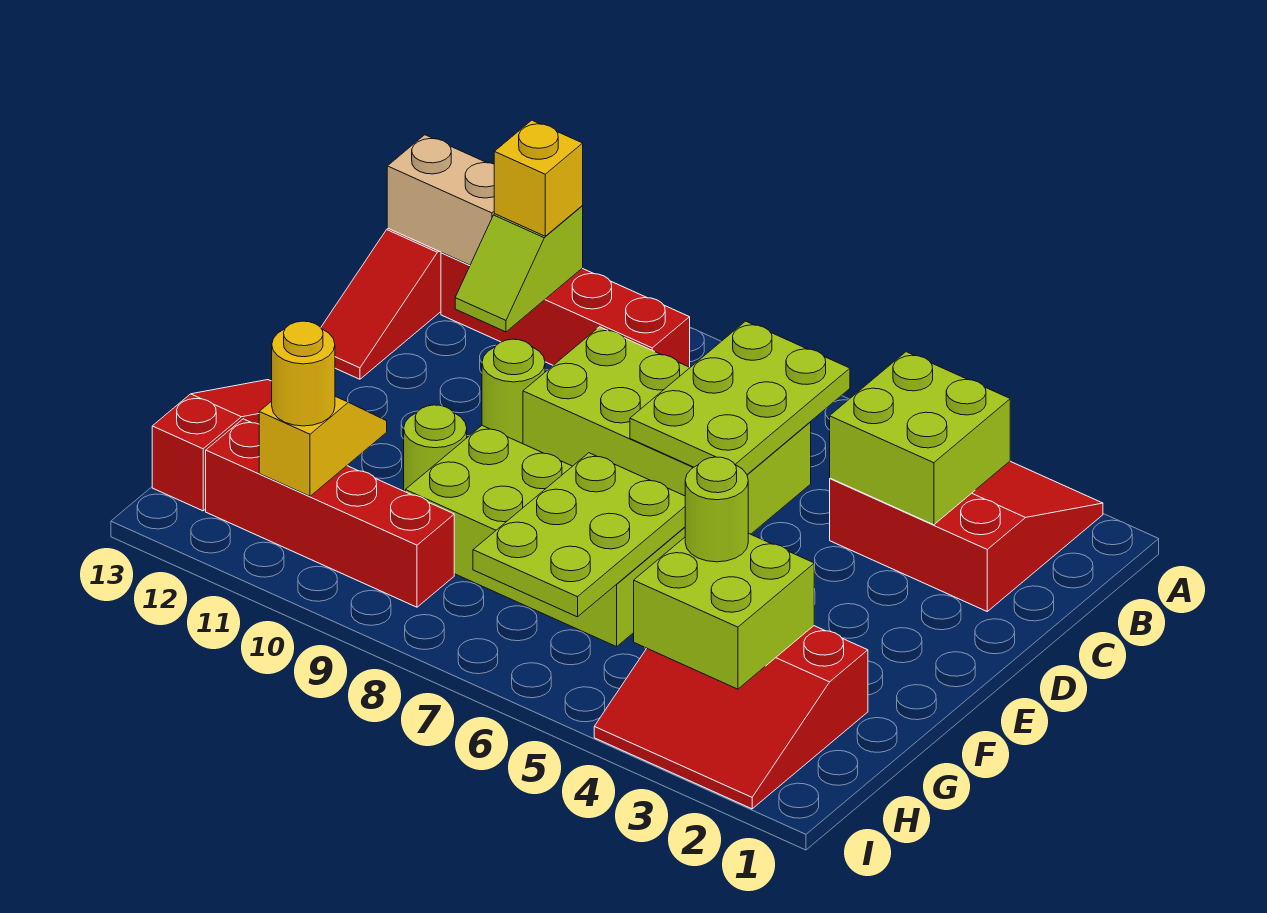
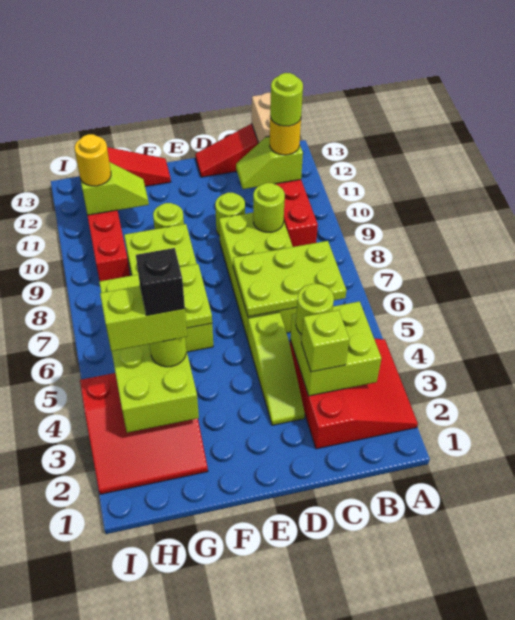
yellow brick B11 level 3 -> yellow round brick B11 level 3
none -> lime round brick B11 level 4
none -> lime brick C3 level 3
none -> lime round brick C4 level 3
none -> lime round brick C9 level 2
none -> lime slope D3:D5 level 1 top 5
red slope G2:I4 level 1 top G -> red slope G2:I4 level 1 top 4
none -> lime brick G4:H4 level 4
none -> black brick G4 level 5
yellow slope G11:H11 level 2 top H -> lime slope G11:H11 level 2 top H

